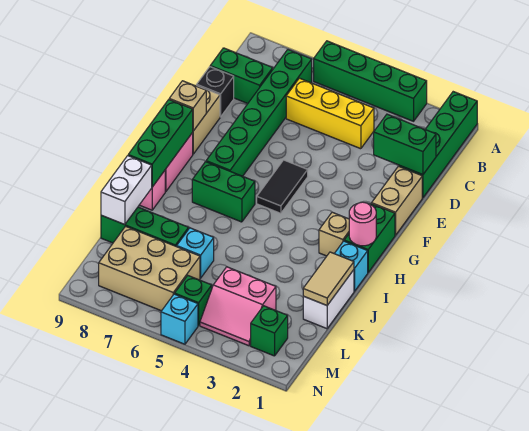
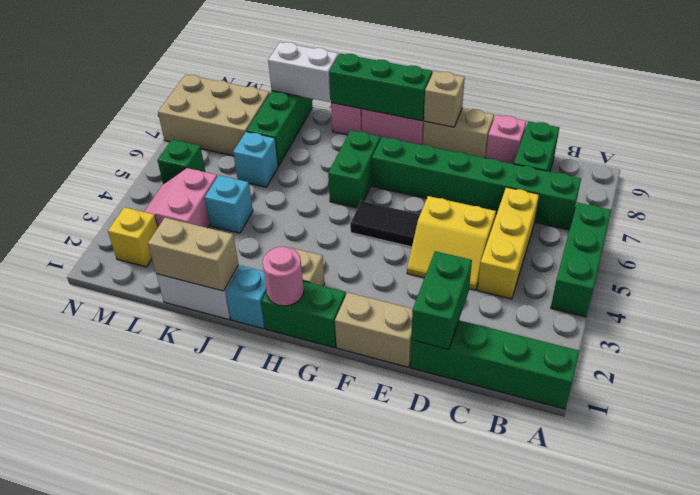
green brick A3:A6 level 1 -> green brick A4:A6 level 1
none -> yellow slope D4:E5 level 1 top 5
black brick D9 level 1 -> pink brick D9 level 1
tan tile J1:K1 level 2 -> tan brick J1:K1 level 2
tan brick L6:M8 level 1 -> tan brick L7:N8 level 1
green brick M2 level 1 -> yellow brick M2 level 1
cyan brick N5 level 1 -> cyan brick K4 level 1

